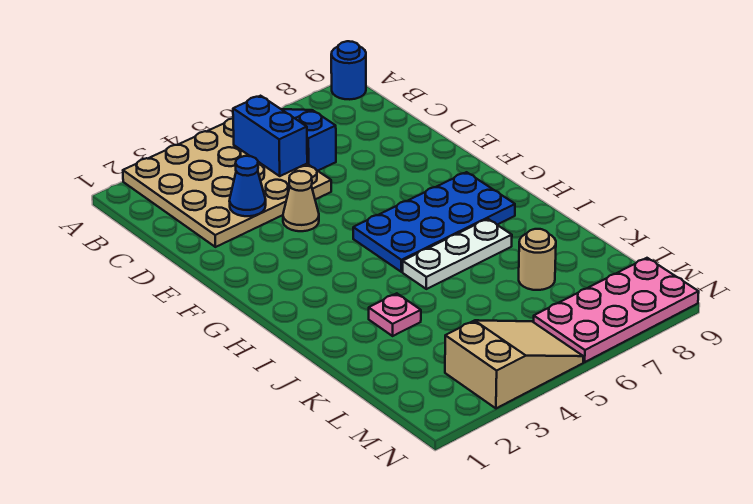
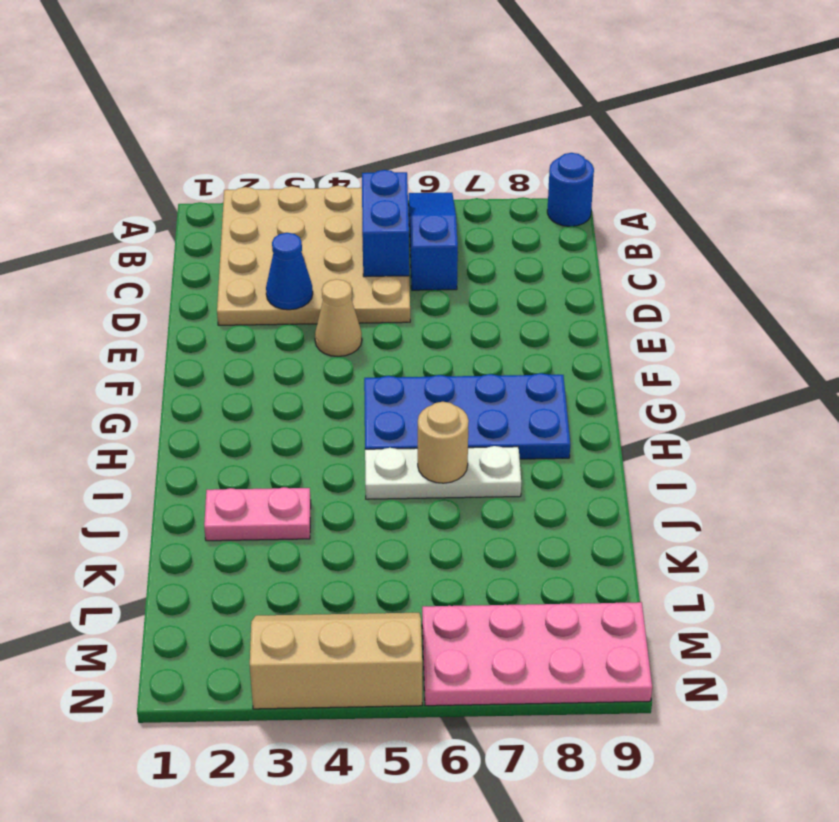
pink plate J3 level 1 -> pink plate J2:J3 level 1
tan round brick K7 level 1 -> tan round brick I6 level 2
tan slope M3:N5 level 1 top 3 -> tan slope M3:N5 level 1 top N

